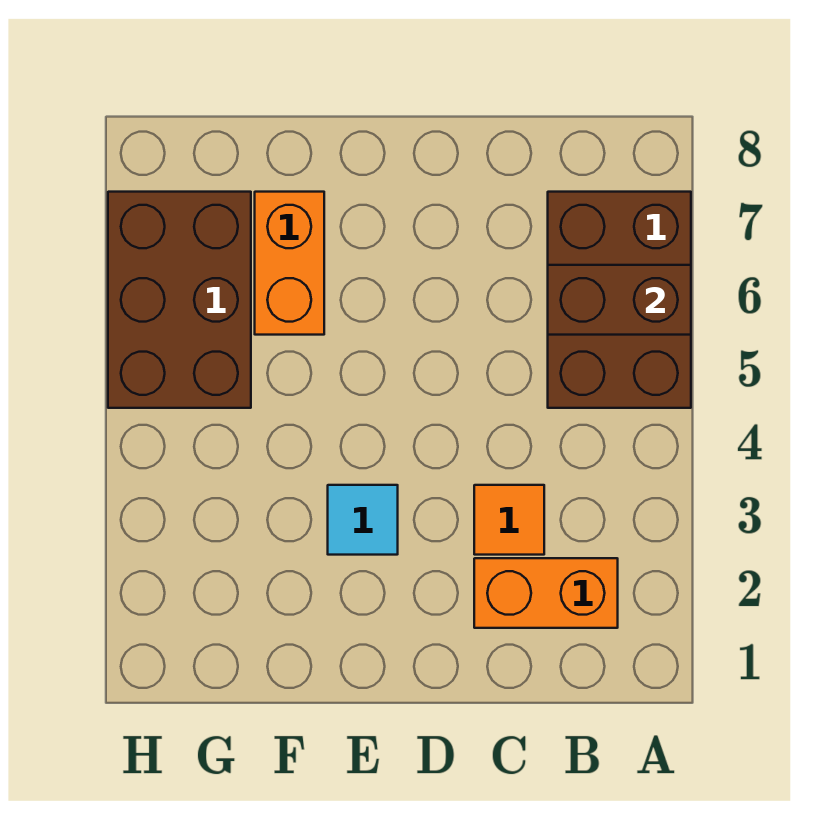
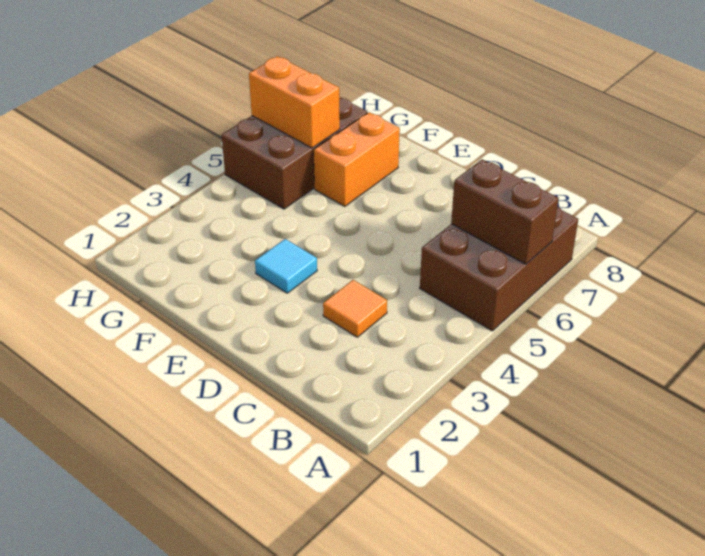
orange brick B2:C2 level 1 -> orange brick G6:H6 level 2

